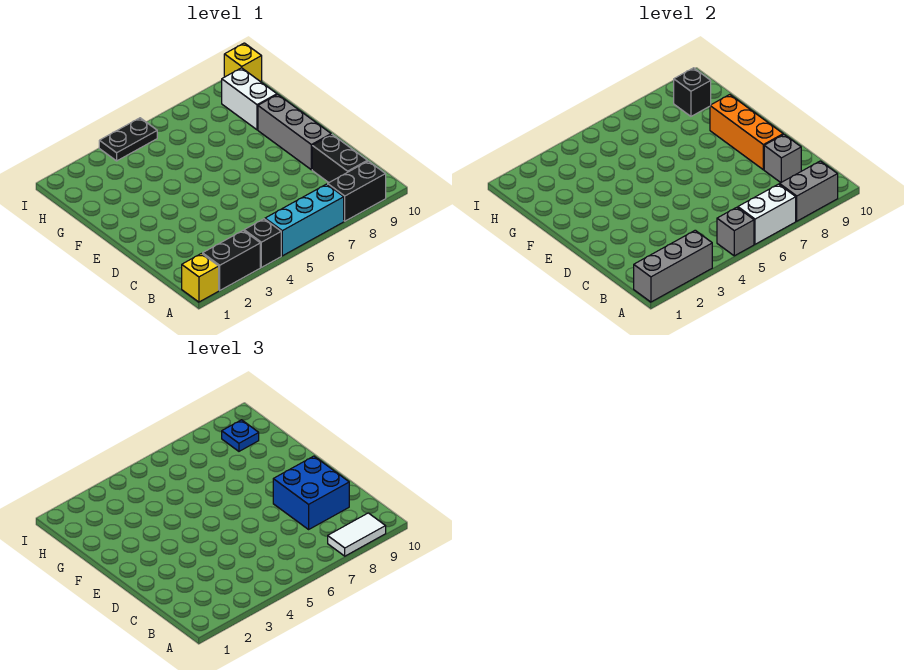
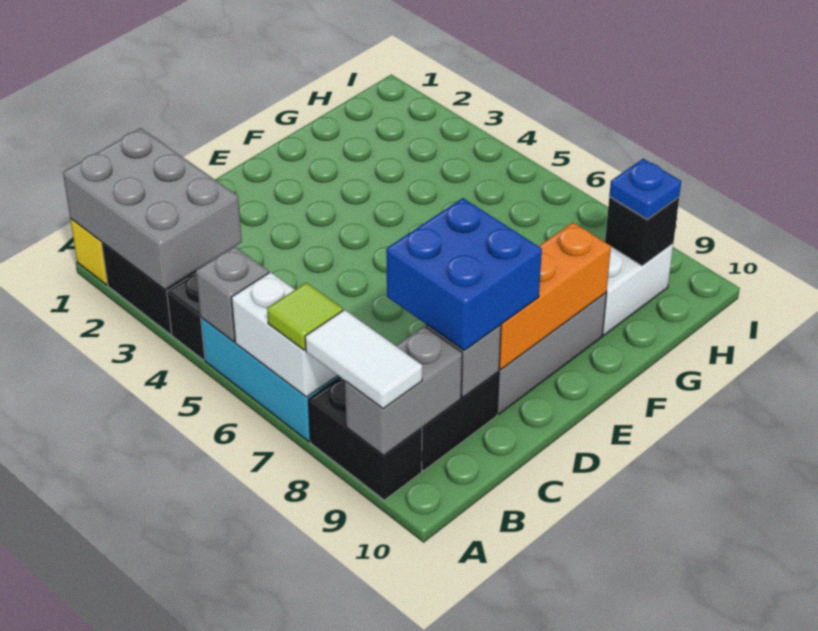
grey brick A1:A3 level 2 -> grey brick A1:B3 level 2
none -> lime tile A7 level 3
grey brick A8:A9 level 2 -> grey brick A9:B9 level 2
black plate I4:I5 level 1 -> none
yellow brick I10 level 1 -> none

